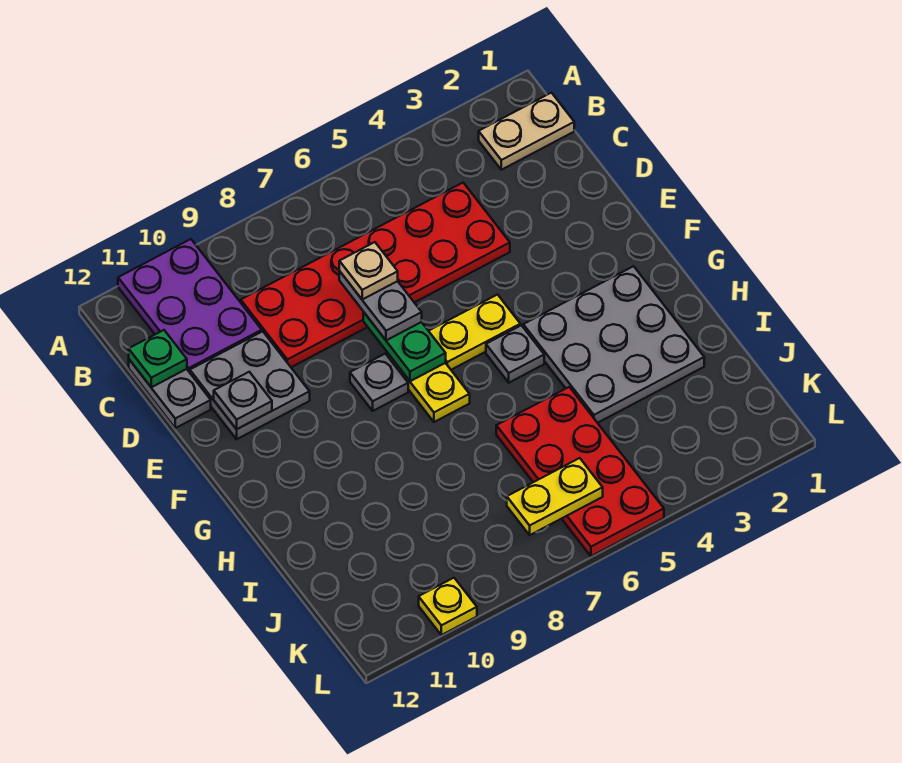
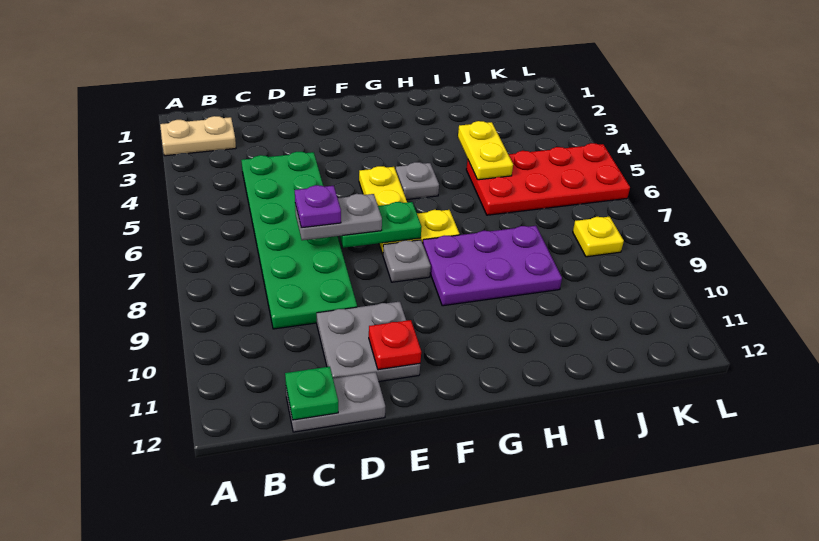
purple plate A10:C11 level 1 -> purple plate G8:I9 level 1
tan plate B1:B2 level 1 -> tan plate A2:B2 level 1
red plate C4:D9 level 1 -> green plate C4:D9 level 1
tan plate D7 level 4 -> purple plate D7 level 4
grey plate E11 level 2 -> red plate E11 level 2
grey plate G2:I4 level 1 -> none
yellow plate K6:K7 level 2 -> yellow plate I4:I5 level 2
yellow plate L10 level 1 -> yellow plate K8 level 1

